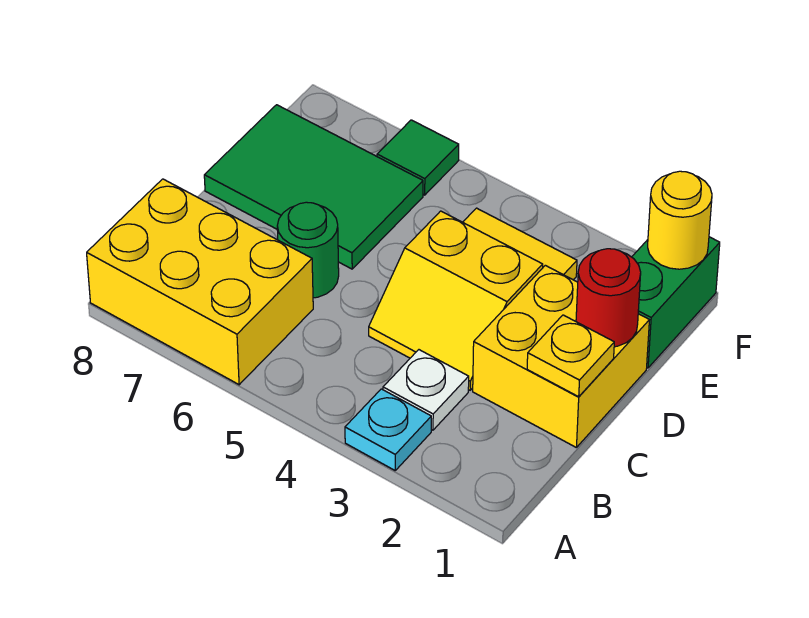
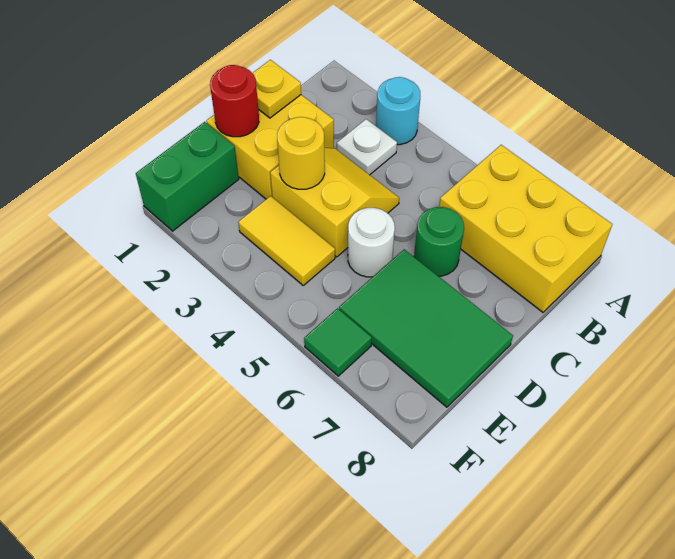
cyan plate A3 level 1 -> cyan round brick A3 level 1
none -> white round brick D5 level 1
yellow round brick F1 level 2 -> yellow round brick D3 level 2

